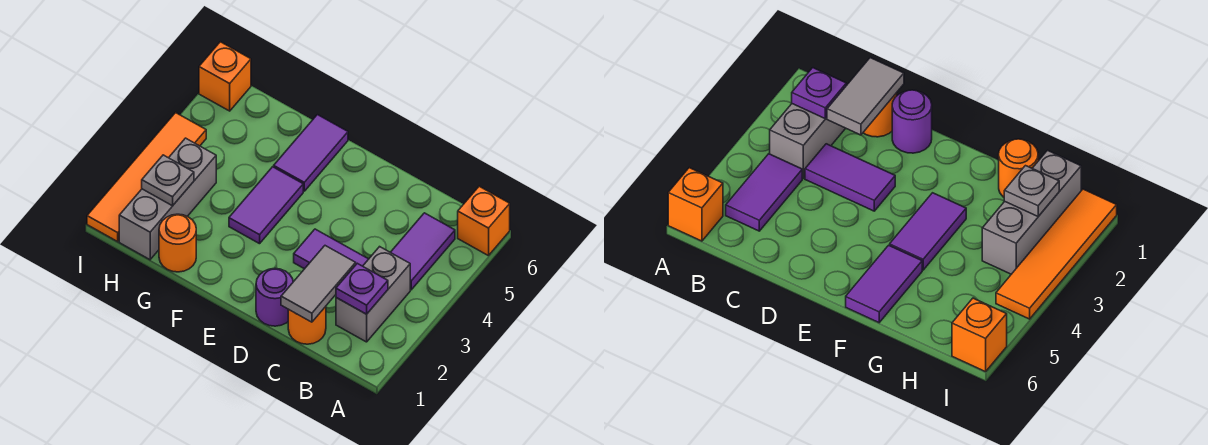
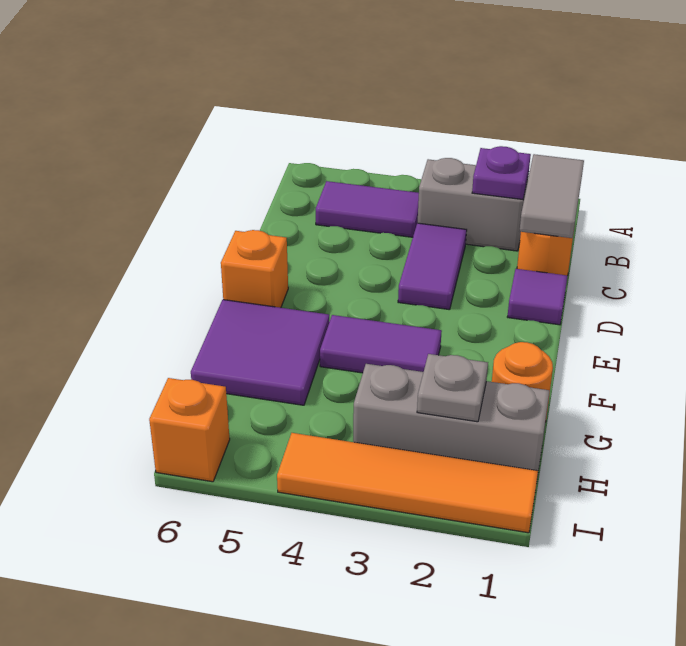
orange brick A6 level 1 -> orange brick E6 level 1
grey tile C1:C2 level 2 -> grey tile B1:C1 level 2
purple round brick D1 level 1 -> purple tile D1 level 1
purple tile F5:F6 level 1 -> purple tile F5:G6 level 1

